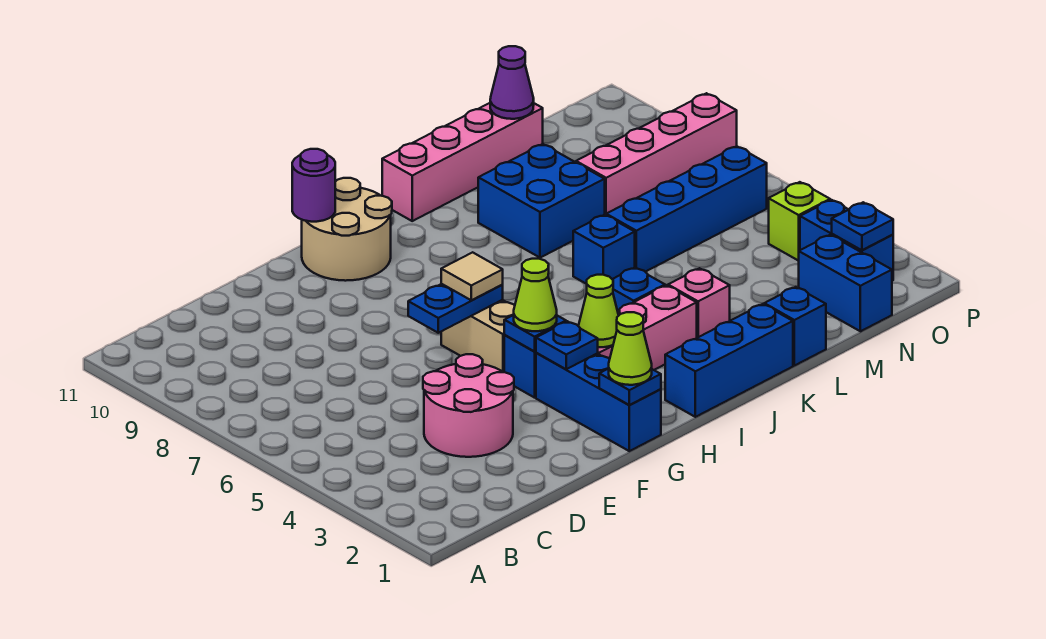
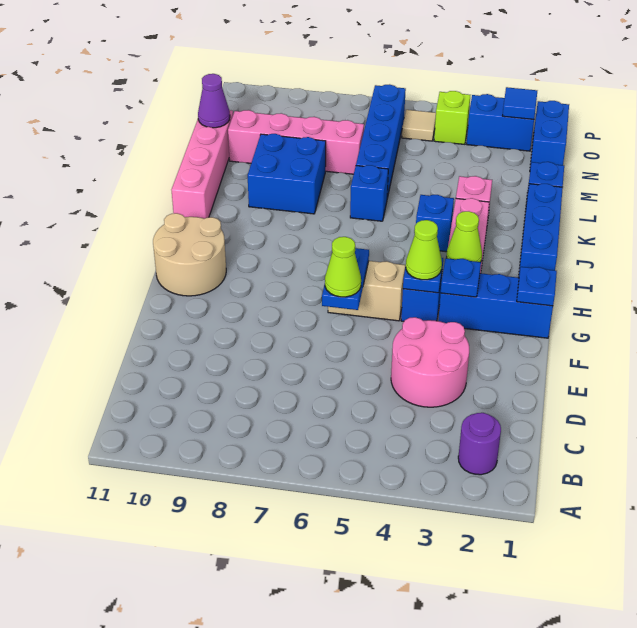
lime cone G1 level 3 -> lime cone F6 level 3
tan tile G6 level 3 -> tan tile O5 level 1
purple round brick G11 level 2 -> purple round brick B2 level 1
pink brick M8:P8 level 1 -> pink brick M7:M10 level 1
blue brick N1:N2 level 1 -> blue brick N1:O1 level 1
blue plate O2 level 2 -> blue tile O2 level 2

